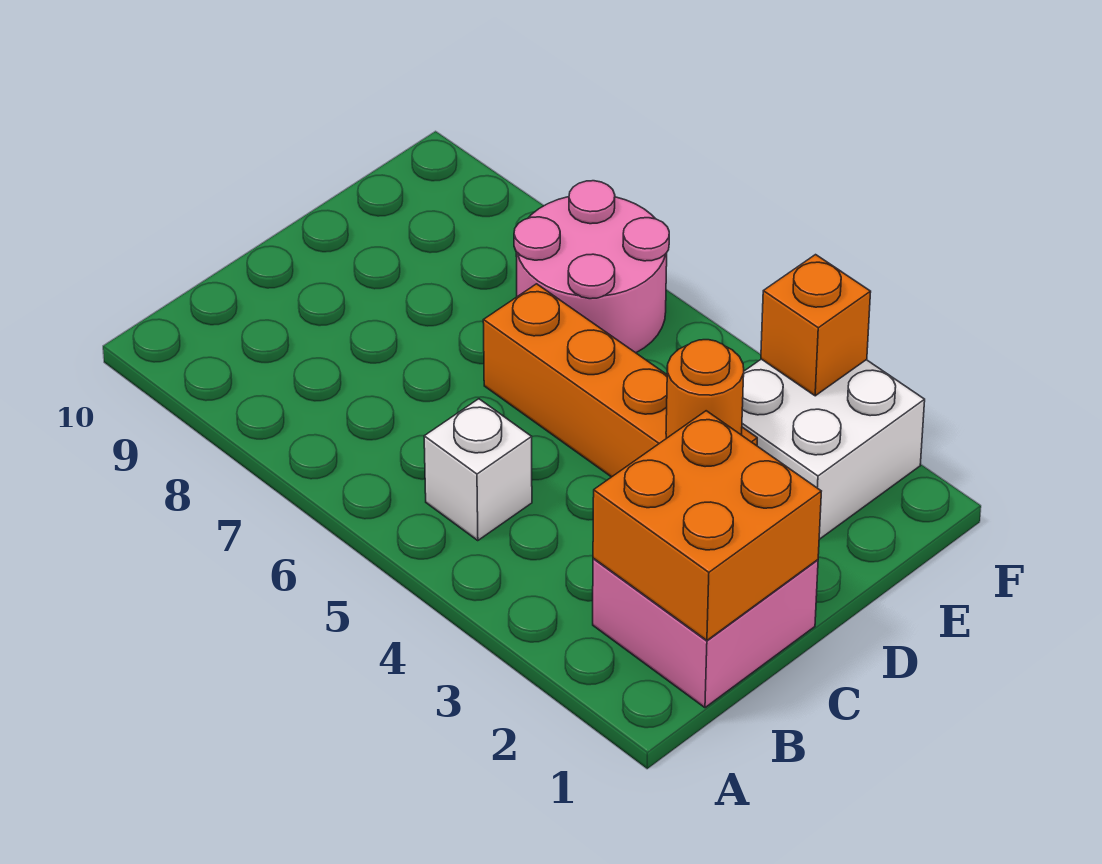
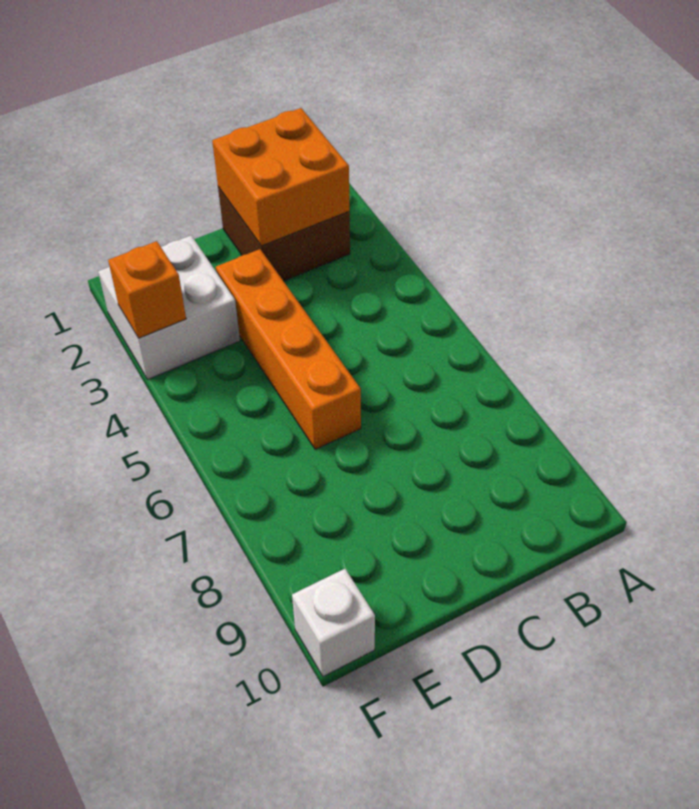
pink brick B1:C2 level 1 -> brown brick B1:C2 level 1
white brick B5 level 1 -> white brick F10 level 1
orange round brick D3 level 2 -> none
pink round brick E6:F7 level 1 -> none

